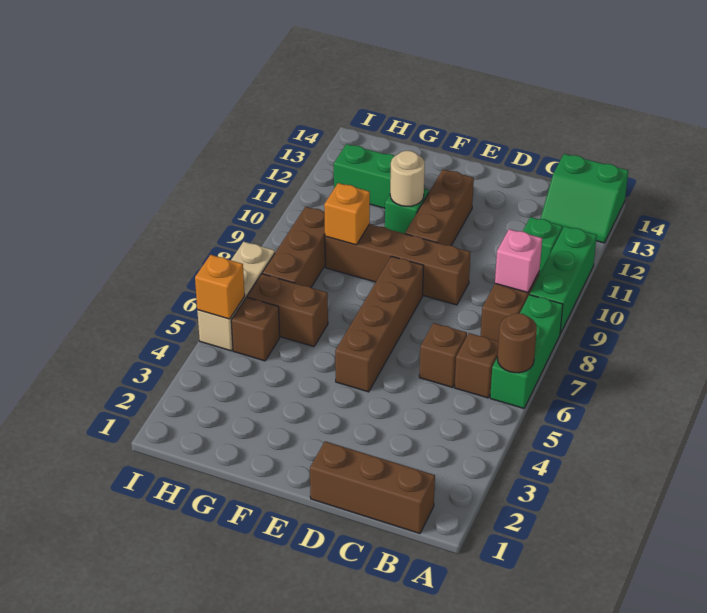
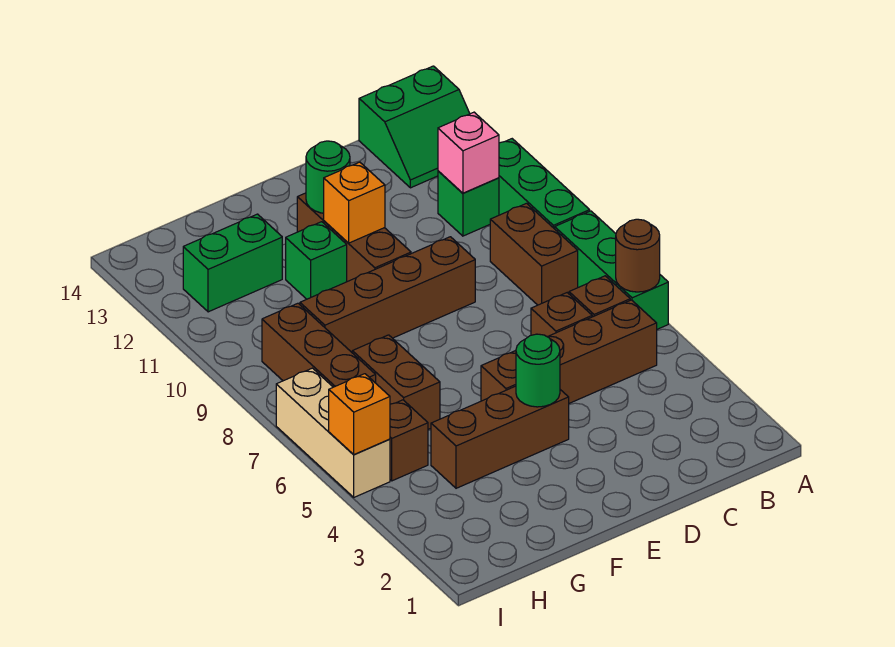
brown brick B1:D1 level 1 -> brown brick E4:G4 level 1
pink brick B9 level 2 -> pink brick B11 level 2
none -> green round brick E4 level 2
brown brick E5:E8 level 1 -> brown brick B5:E5 level 1
none -> green round brick E12 level 2
tan round brick F11 level 2 -> none
brown brick G6:H6 level 1 -> brown brick G6:G7 level 1
orange brick G9 level 2 -> orange brick E11 level 2

